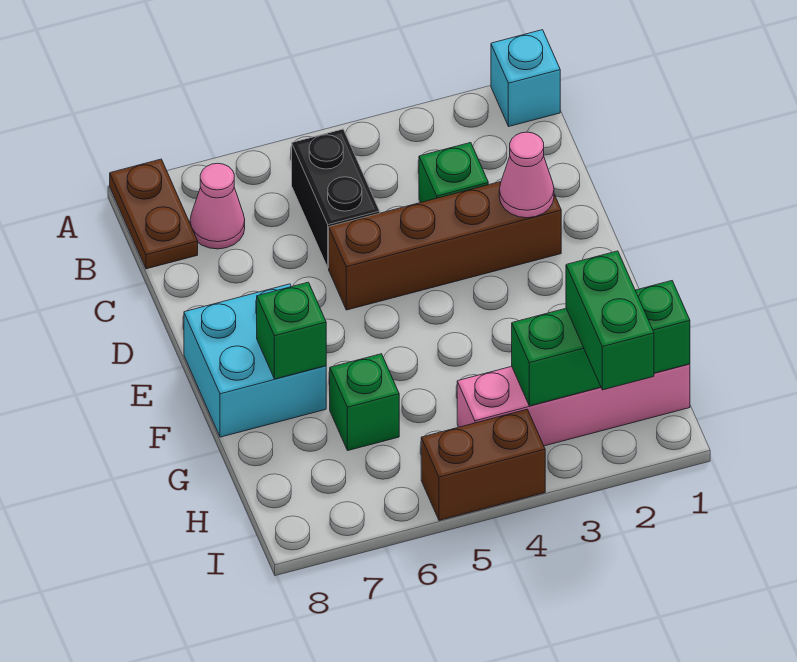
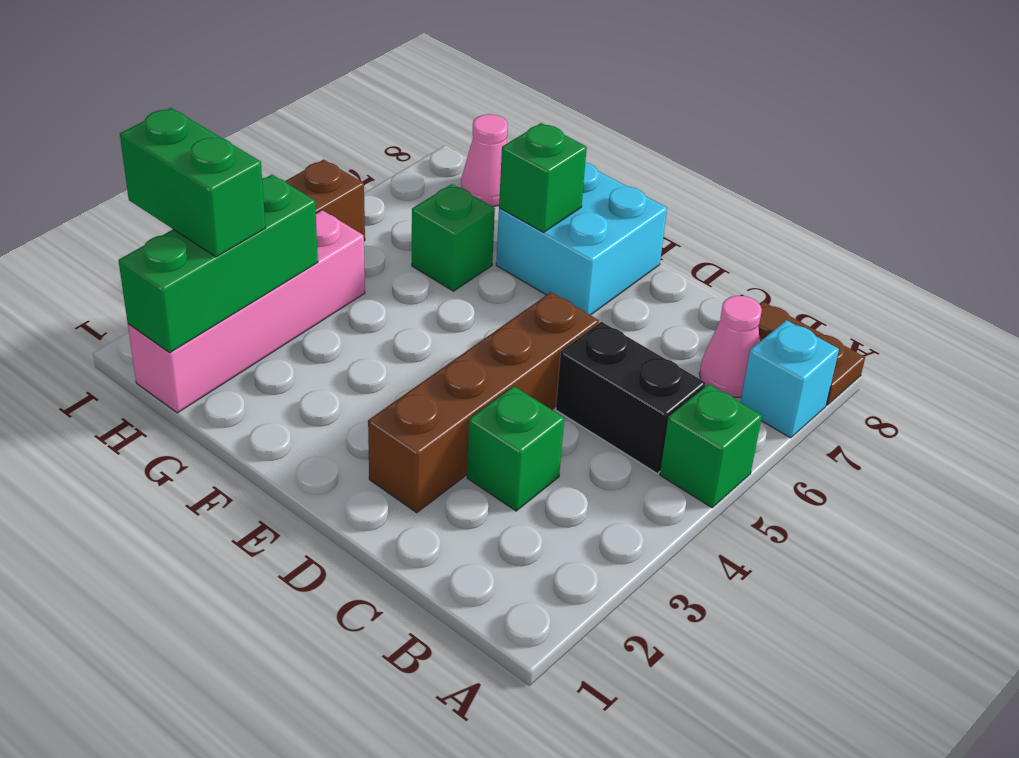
cyan brick A1 level 1 -> cyan brick A7 level 1
none -> green brick A5 level 1
pink cone D2 level 2 -> pink cone H8 level 1

